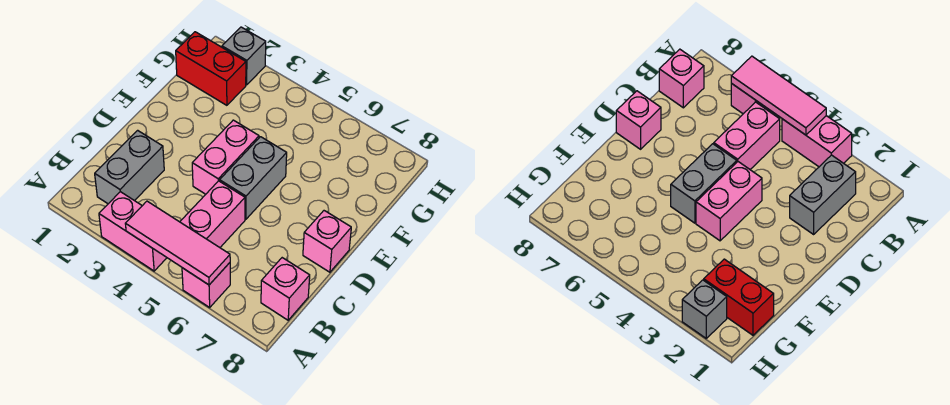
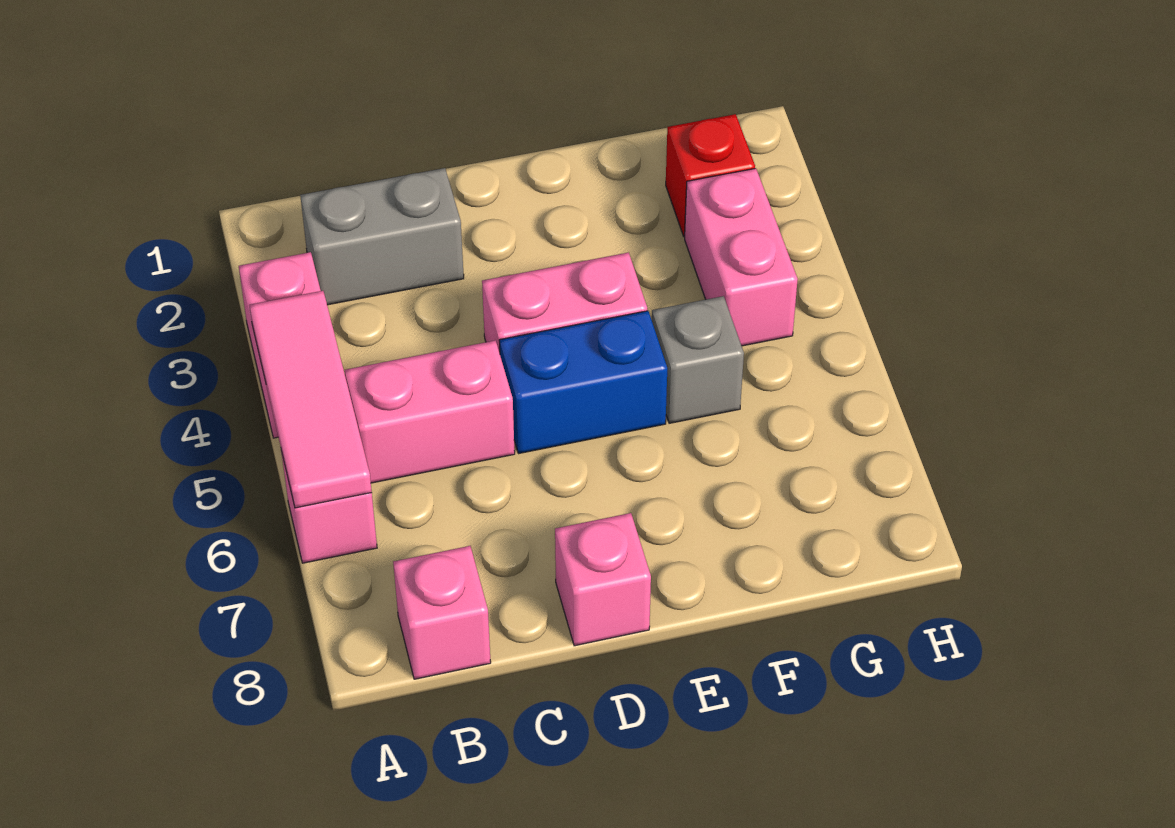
grey brick D5:E5 level 1 -> blue brick D5:E5 level 1
red brick G1:G2 level 1 -> red brick G2 level 1
none -> pink brick G3:G4 level 1
grey brick H2 level 1 -> grey brick F5 level 1

